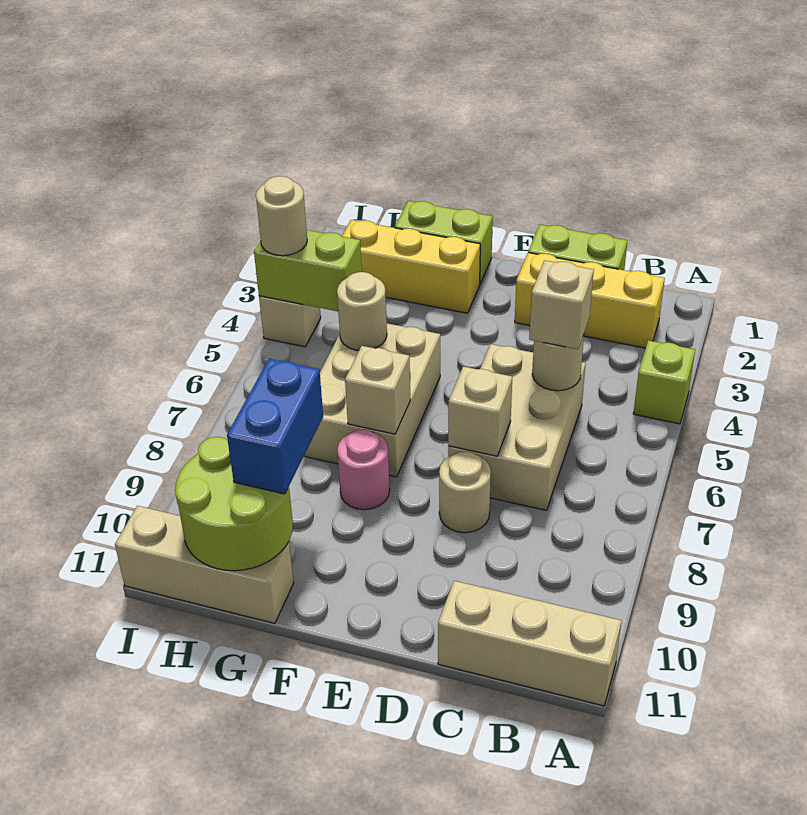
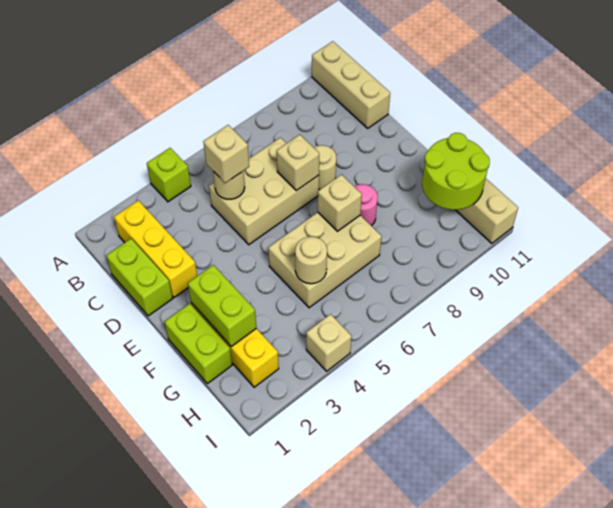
blue brick G9:G10 level 3 -> none
lime brick H4:I4 level 2 -> lime brick F2:G2 level 2
tan round brick I4 level 3 -> none

